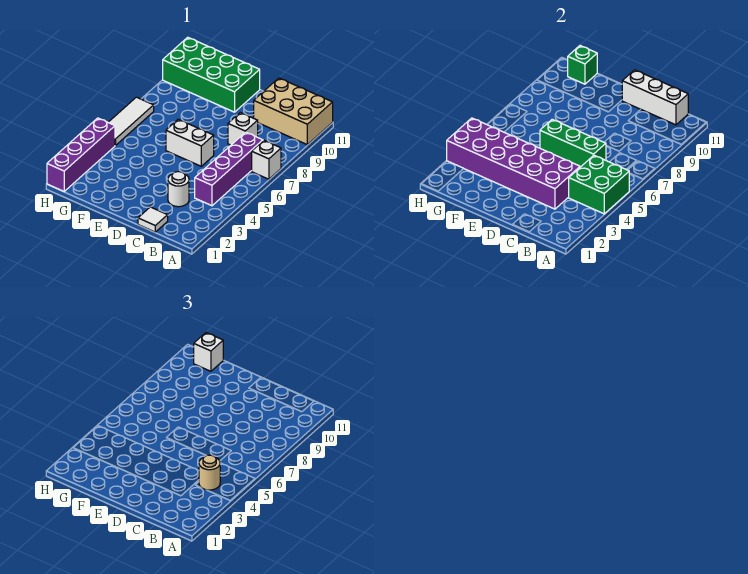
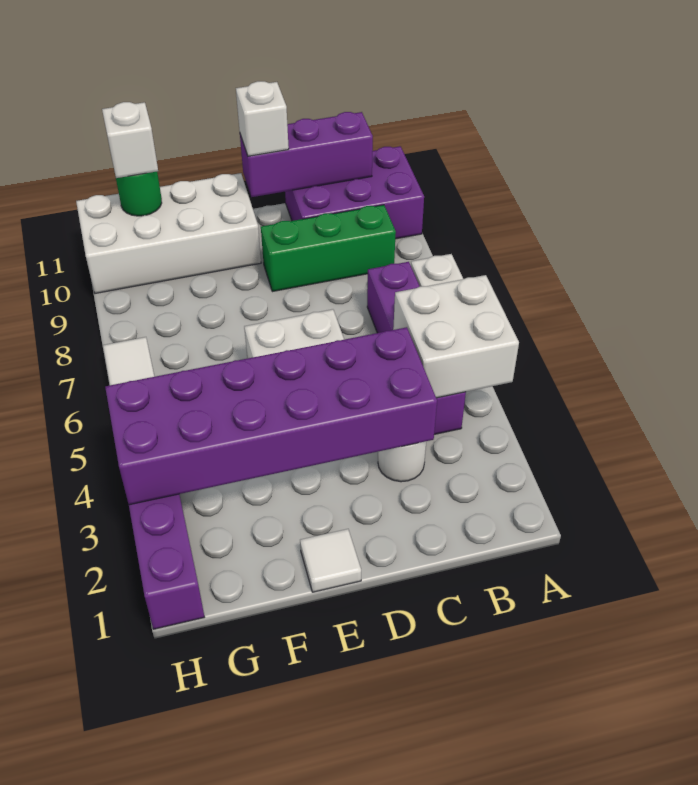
green brick A4:B5 level 2 -> white brick A4:B5 level 2
tan brick A10:C11 level 1 -> purple brick A10:C11 level 1
tan round brick B4 level 3 -> none
white brick B11:D11 level 2 -> purple brick B11:D11 level 2
white tile C1 level 1 -> white tile E1 level 1
green brick C6:E6 level 2 -> green brick B9:D9 level 1
white brick C8 level 1 -> white brick D11 level 3
green brick E10:H11 level 1 -> white brick E10:H11 level 1
green brick G11 level 2 -> green round brick G11 level 2

